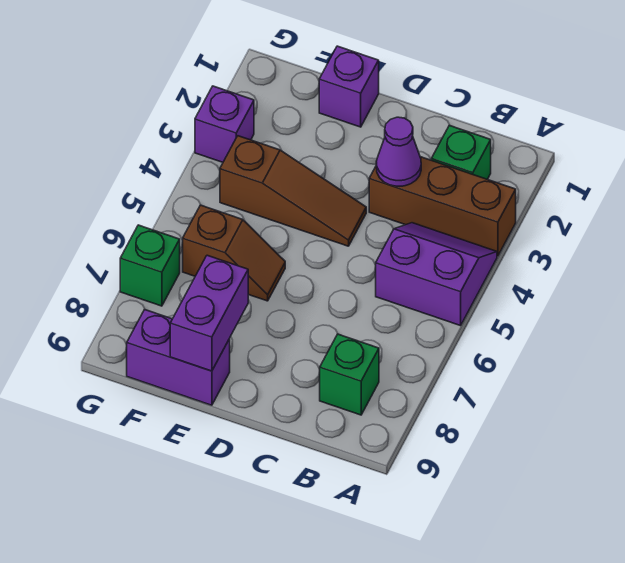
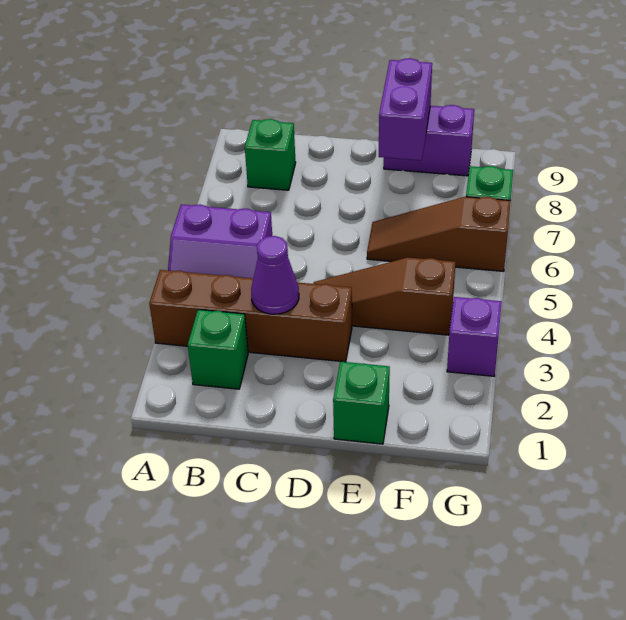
brown brick A3:C3 level 1 -> brown brick A3:D3 level 1
purple brick E1 level 1 -> green brick E1 level 1
brown slope E6:F6 level 1 top F -> brown slope E6:G6 level 1 top G

